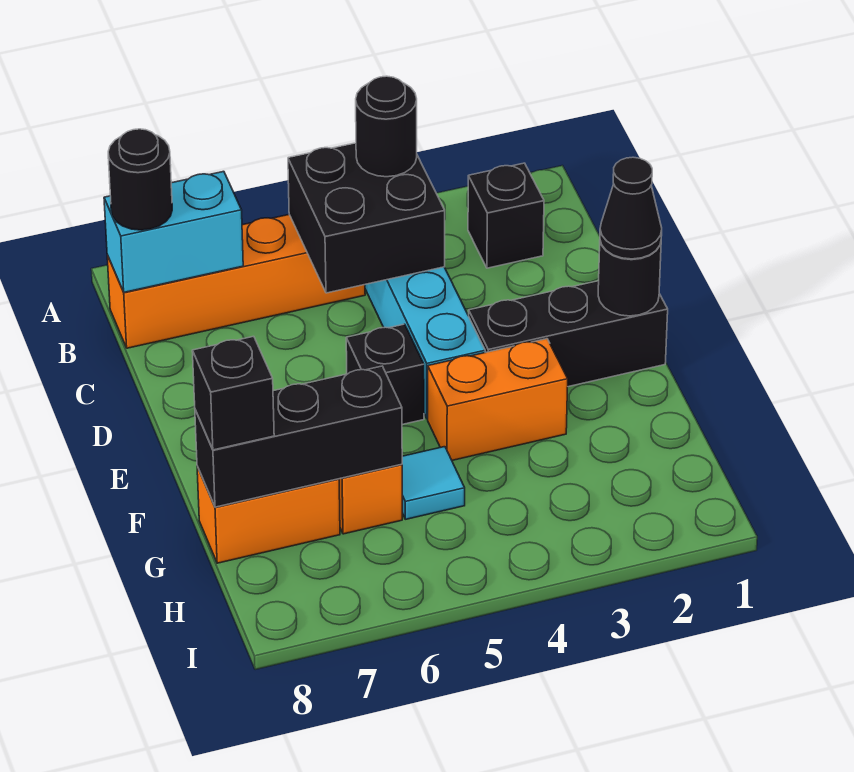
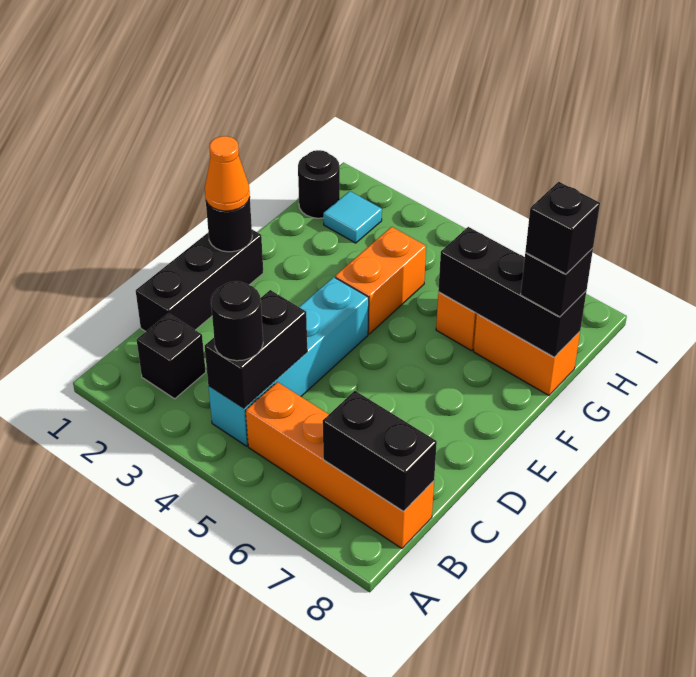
black brick B4:C5 level 2 -> black brick B4:C4 level 2
cyan brick B7:B8 level 2 -> black brick B7:B8 level 2
black round brick B8 level 3 -> black round brick H1 level 1
black brick E1:E3 level 1 -> black brick C1:E1 level 1
black cone E1 level 3 -> orange cone E1 level 3
black brick E5 level 1 -> black brick G8 level 4
orange brick F3:F4 level 1 -> orange brick F4:G4 level 1
cyan tile G5 level 1 -> cyan tile H2 level 1

